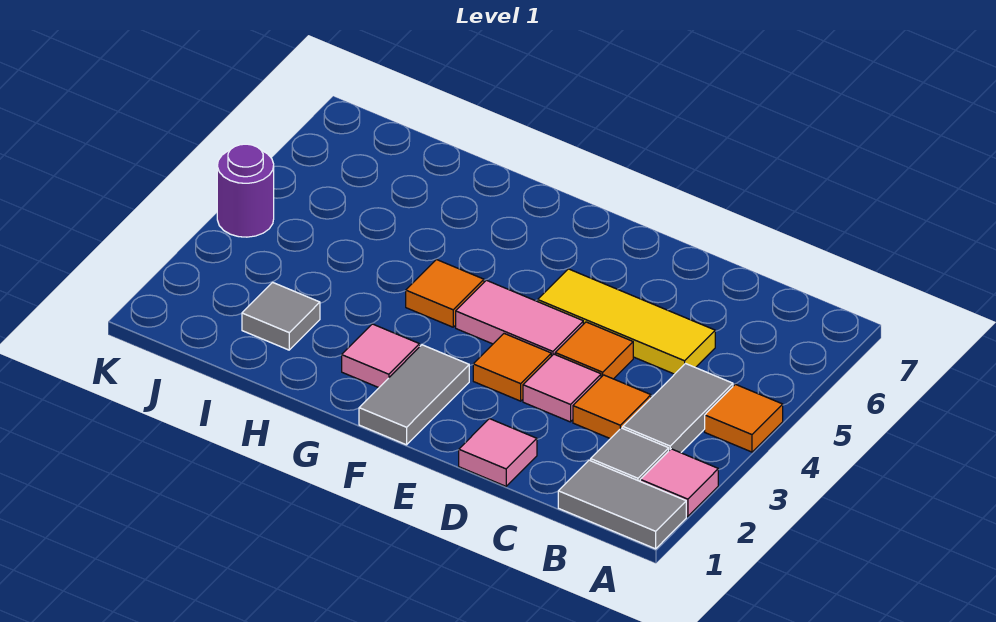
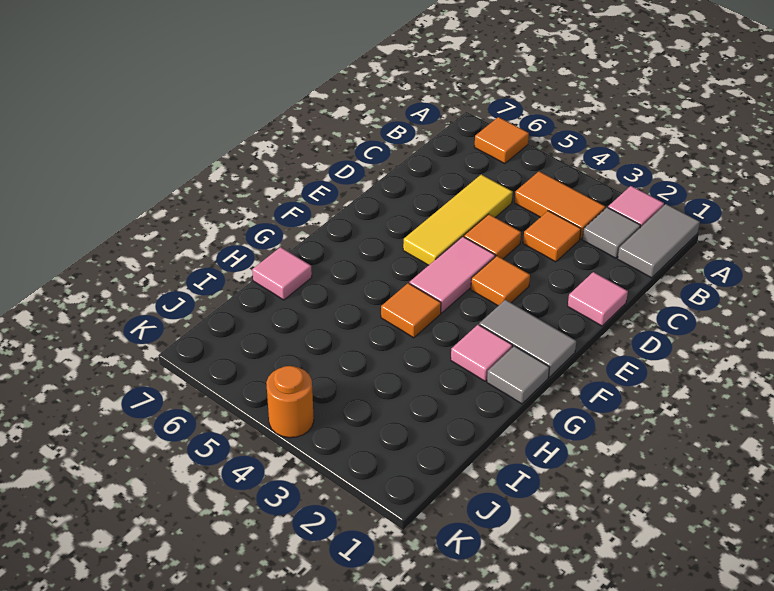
orange tile A4 level 1 -> orange tile A6 level 1
grey tile B3:B4 level 1 -> orange tile B3:B4 level 1
pink tile D3 level 1 -> pink tile H7 level 1
grey tile I2 level 1 -> grey tile G1 level 1
purple round brick K4 level 1 -> orange round brick K4 level 1

